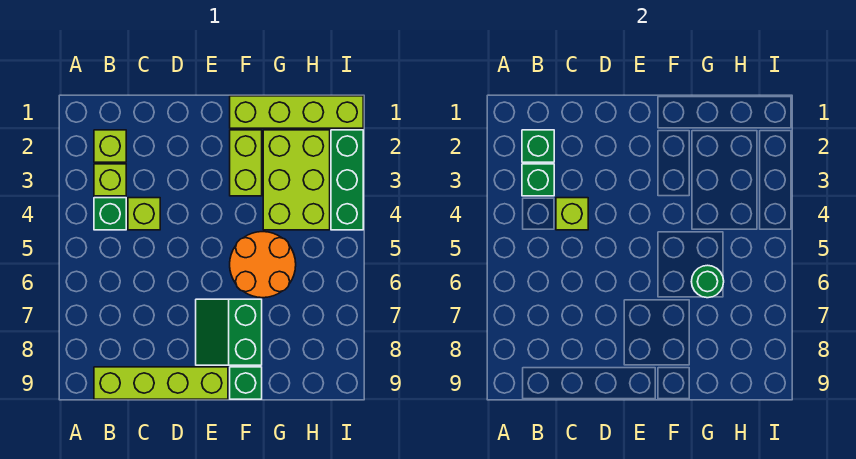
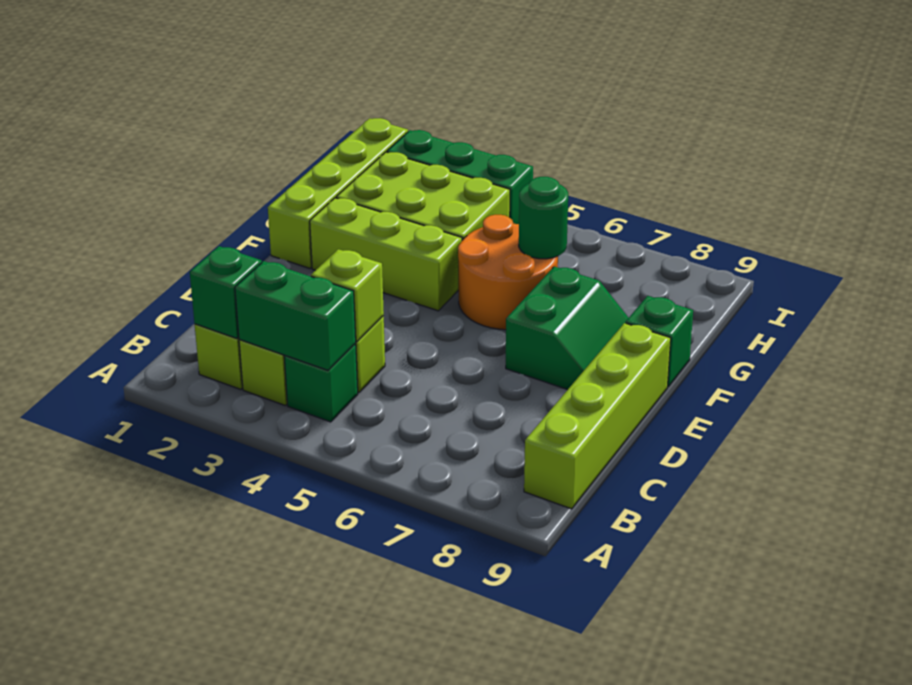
green brick B3 level 2 -> green brick B3:B4 level 2
green slope E7:F8 level 1 top F -> green slope E7:F8 level 1 top 7
lime brick F2:F3 level 1 -> lime brick F2:F4 level 1

